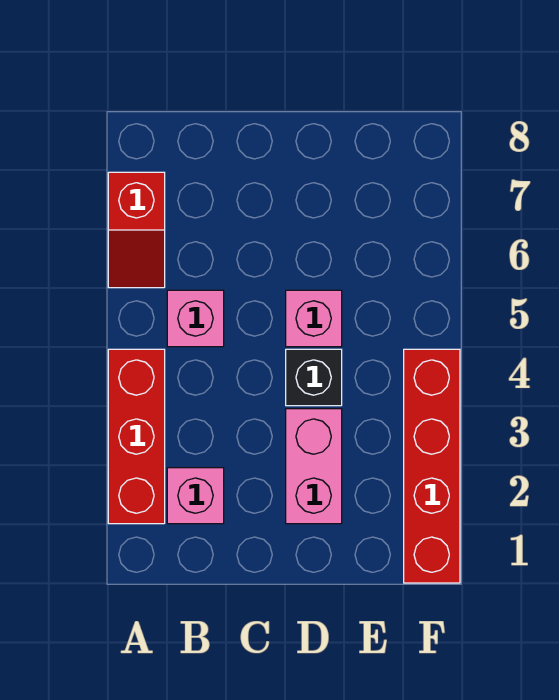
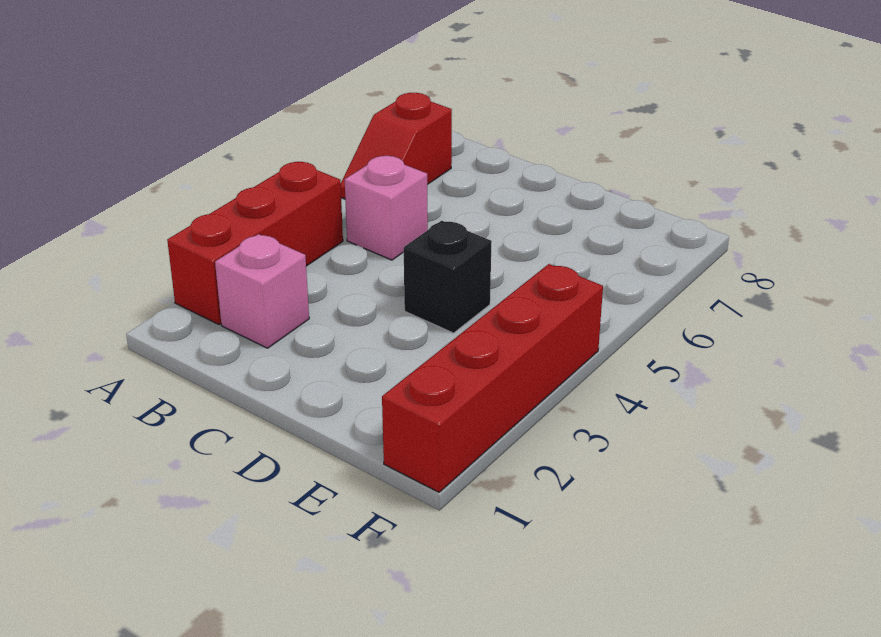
pink brick D2:D3 level 1 -> none
pink brick D5 level 1 -> none

